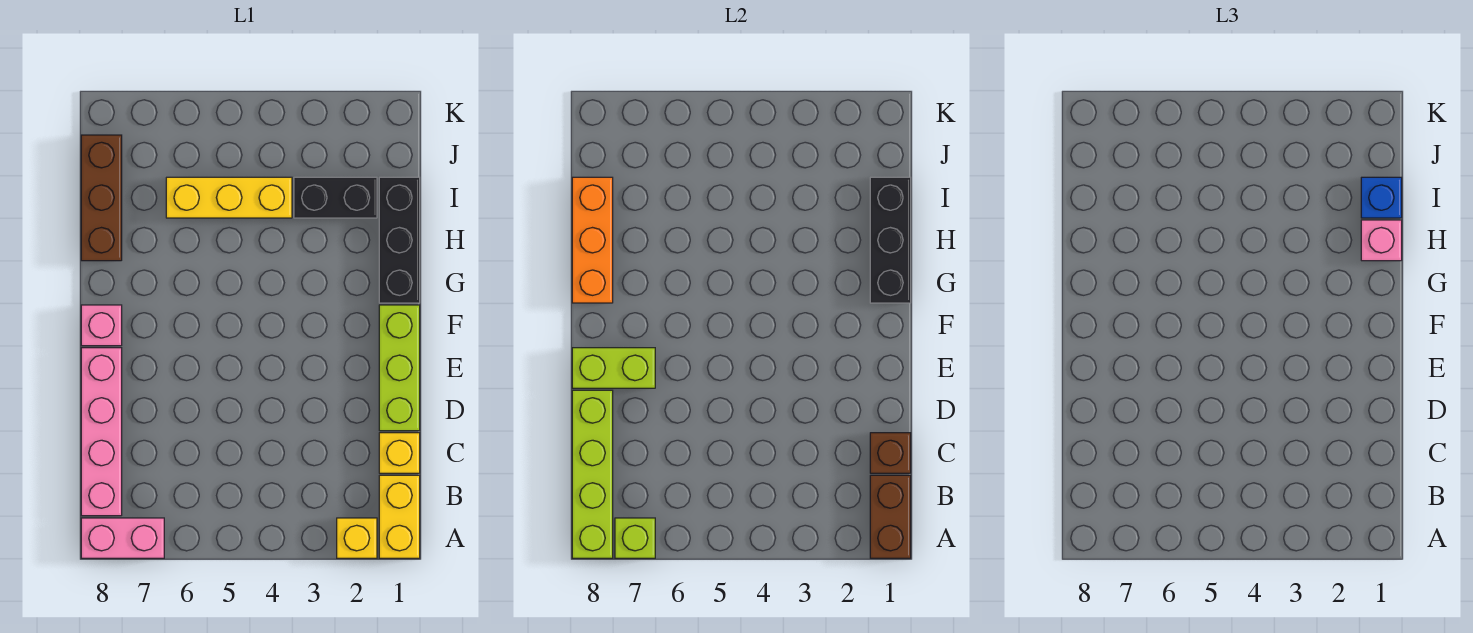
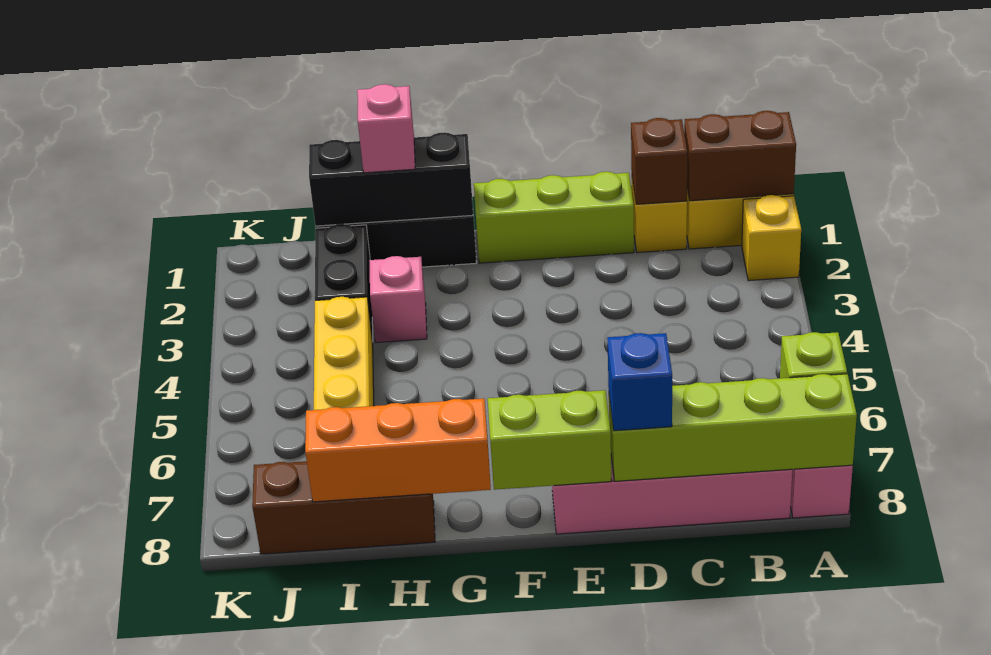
lime brick E7:E8 level 2 -> lime brick E8:F8 level 2
pink brick F8 level 1 -> pink brick H3 level 1
blue brick I1 level 3 -> blue brick D8 level 3

